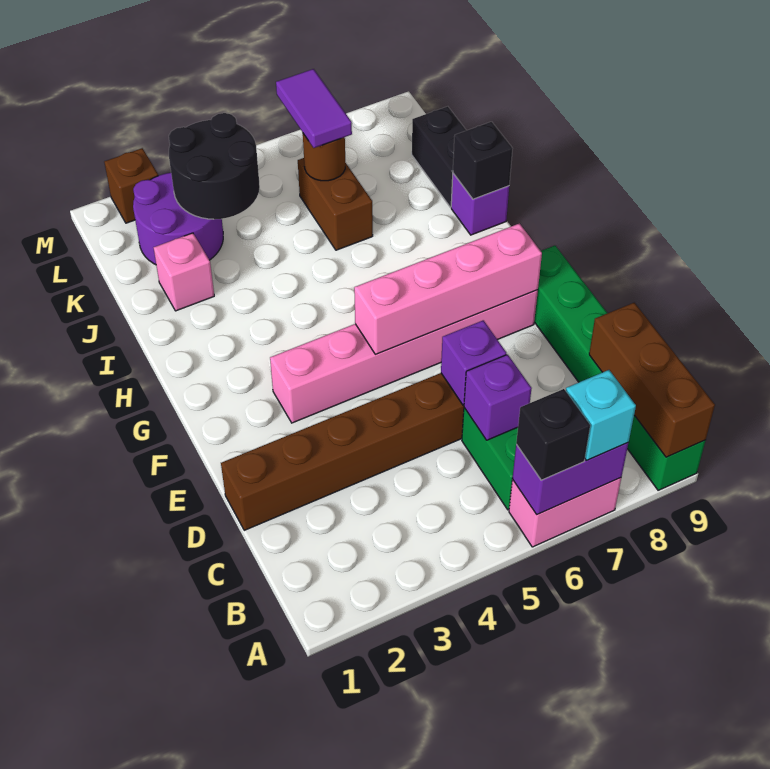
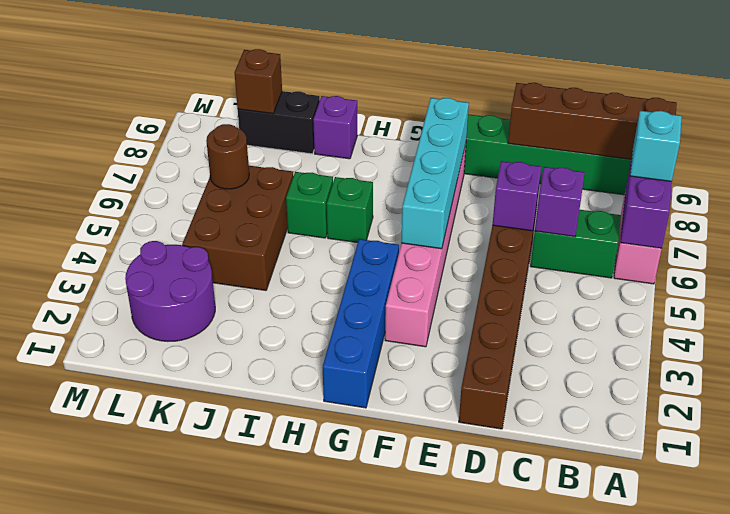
black brick A6 level 3 -> none
brown brick A9:C9 level 2 -> brown brick A9:D9 level 2
pink brick F5:F8 level 2 -> cyan brick F5:F8 level 2
none -> blue brick G1:G4 level 1
none -> green brick H6 level 1
none -> green brick I6 level 1
black brick I9 level 2 -> none
pink brick J2 level 1 -> none
brown brick J6:K6 level 1 -> brown brick J4:K6 level 1
black round brick K3:L4 level 2 -> none
purple tile K6:L6 level 3 -> none
brown brick M2 level 1 -> brown brick K9 level 2

